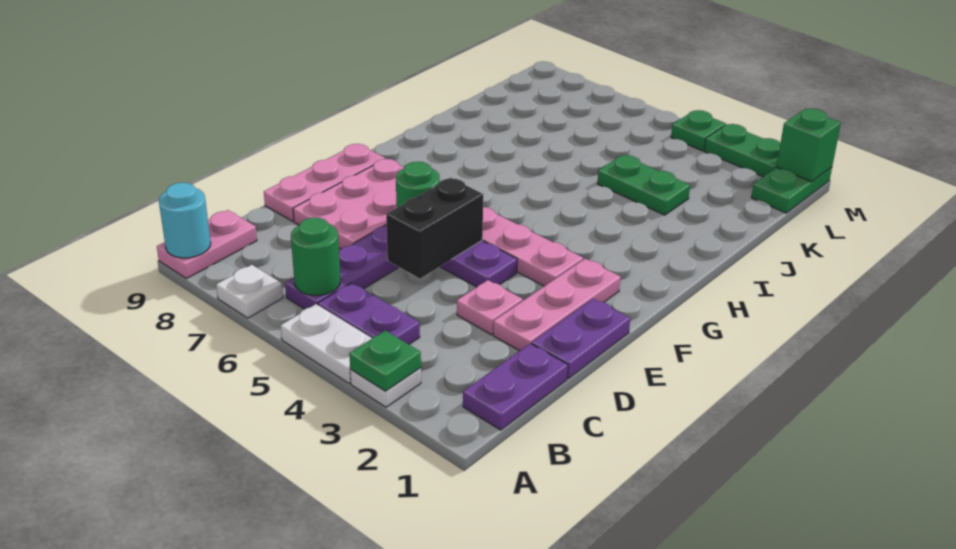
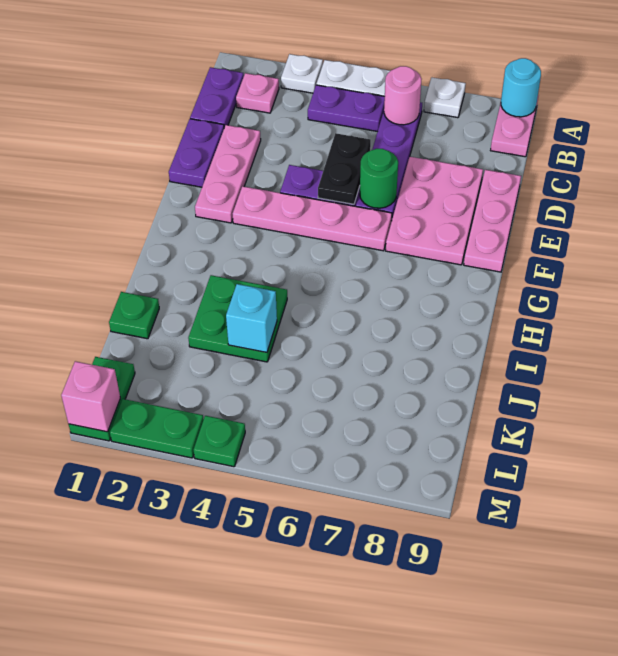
green plate A3 level 2 -> green plate J1 level 1
green round brick B6 level 2 -> pink round brick B6 level 2
pink plate D3 level 1 -> pink plate B2 level 1
black brick D5:E5 level 2 -> black plate D5:E5 level 2
green plate J3:J4 level 1 -> green plate I3:J4 level 1
none -> cyan brick J4 level 2
green brick M1 level 2 -> pink brick M1 level 2

